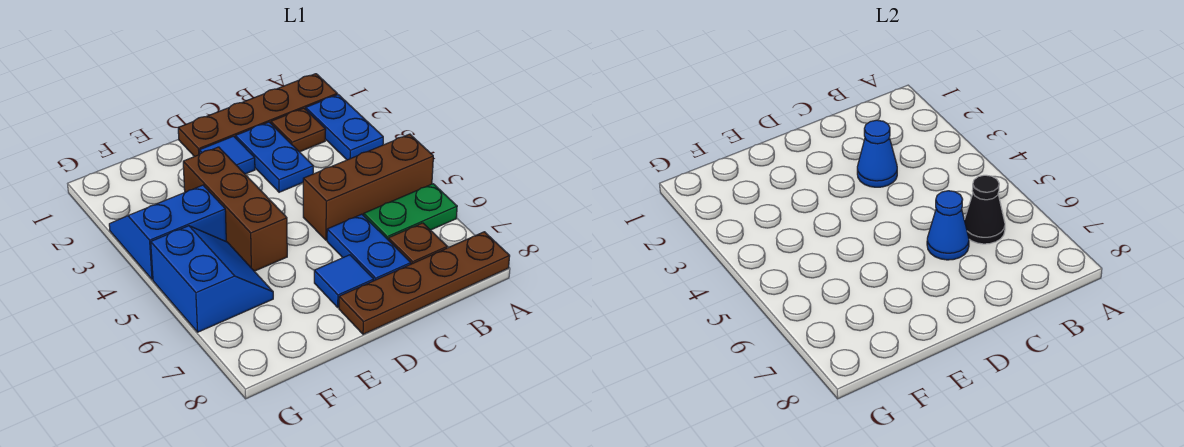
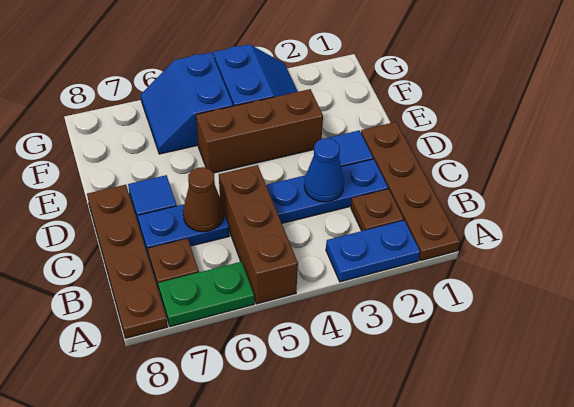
green plate A6:B6 level 1 -> green plate A6:A7 level 1
black cone B6 level 2 -> none
blue plate C2:C3 level 1 -> blue plate C2:C4 level 1
blue cone C6 level 2 -> brown cone C6 level 2
blue slope F5:G6 level 1 top G -> blue slope F5:G6 level 1 top 5

